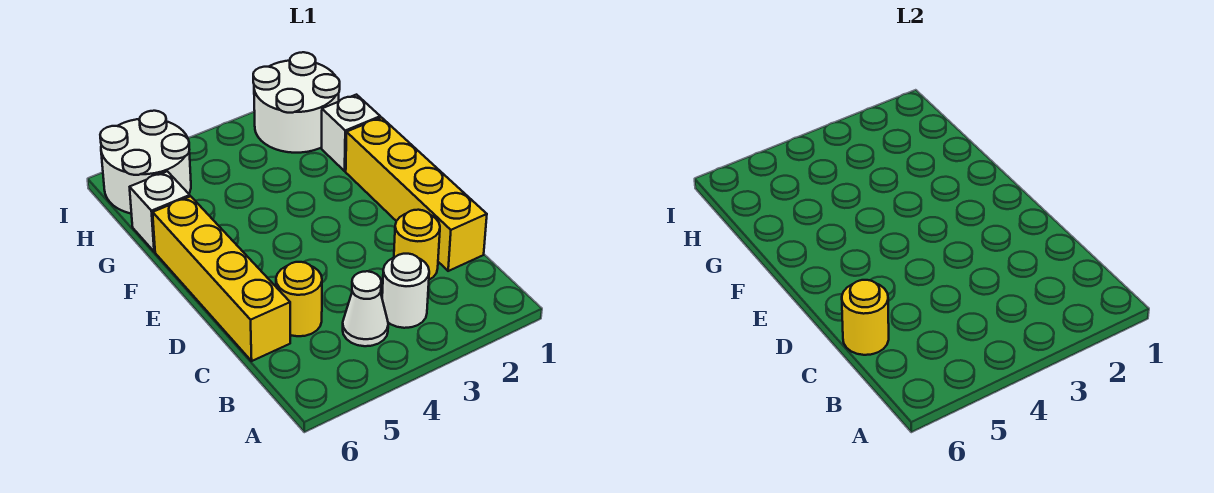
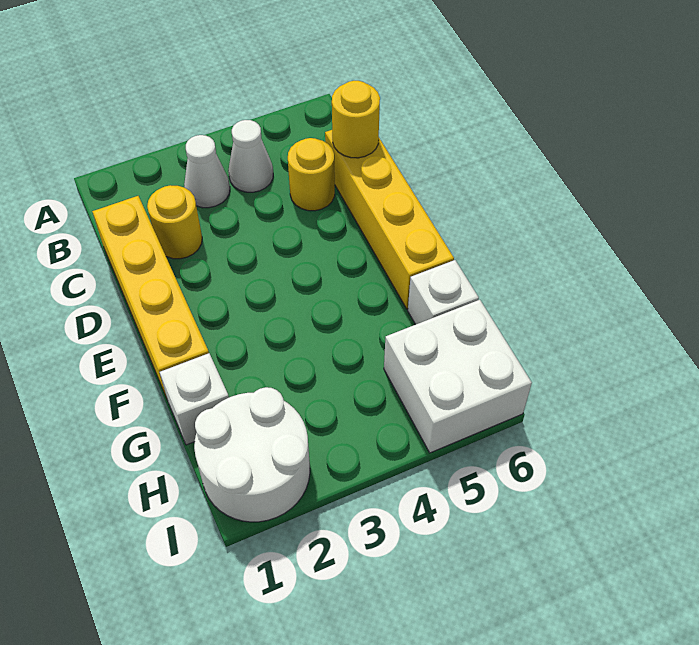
white round brick B3 level 1 -> white cone B3 level 1
white round brick H5:I6 level 1 -> white brick H5:I6 level 1

